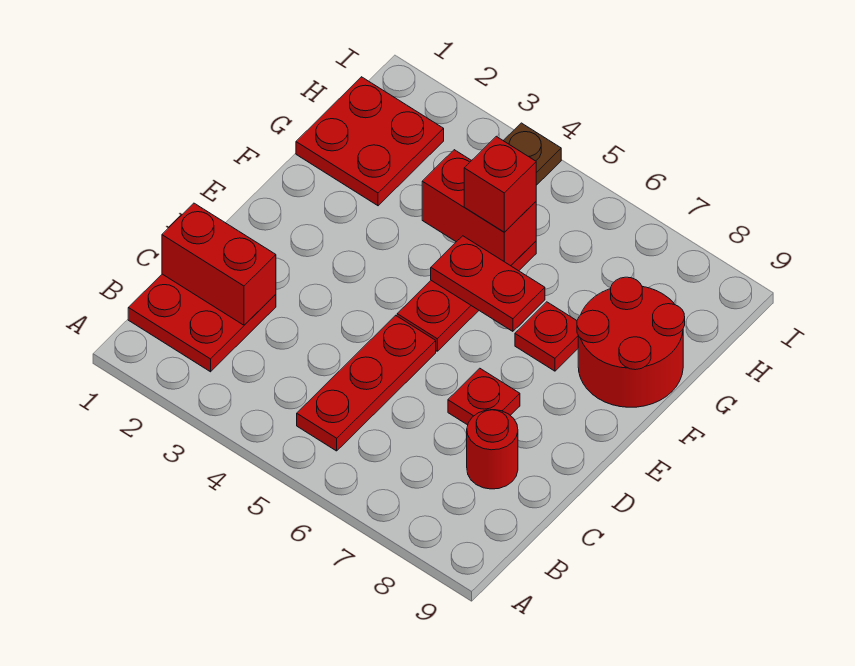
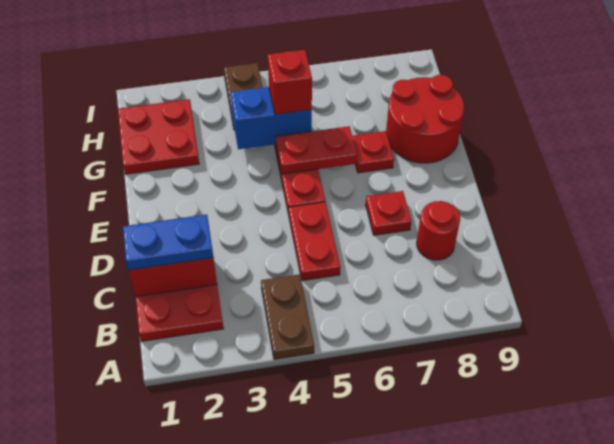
none -> brown plate A4:B4 level 1
red plate B5:D5 level 1 -> red plate C5:D5 level 1
none -> blue plate C1:C2 level 3
red brick G4:G5 level 2 -> blue brick G4:G5 level 2

